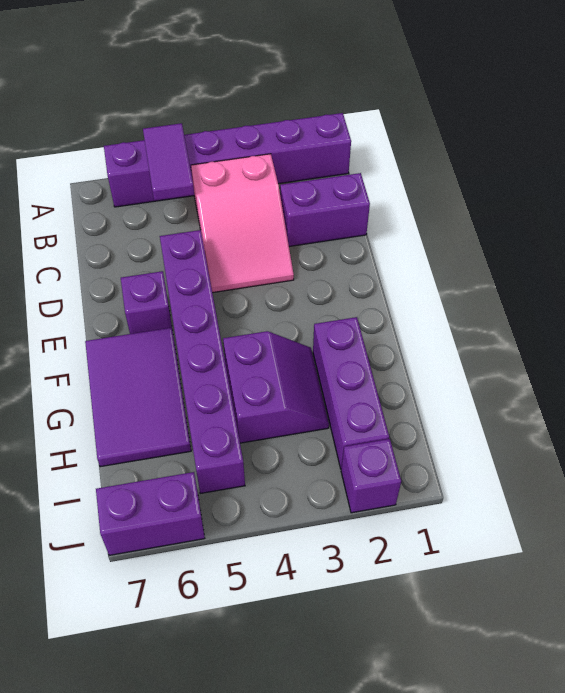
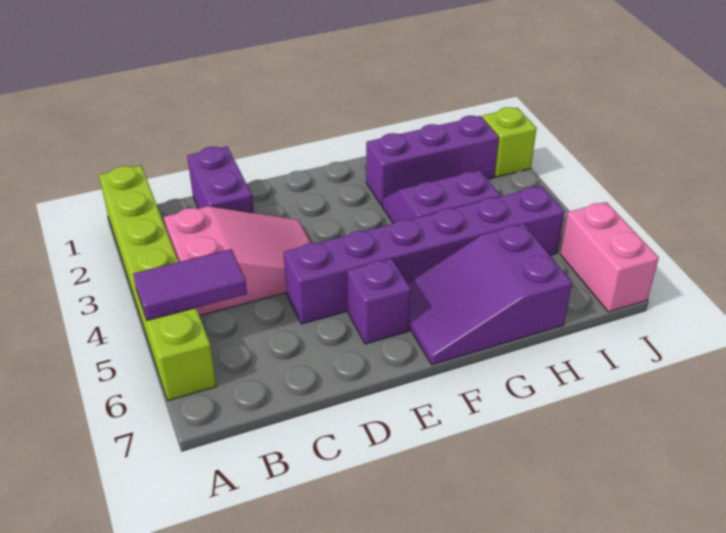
purple brick A1:A6 level 1 -> lime brick A1:A6 level 1
purple tile F6:H7 level 1 -> purple slope F6:H7 level 1 top H
purple brick J2 level 1 -> lime brick J2 level 1
purple brick J6:J7 level 1 -> pink brick J6:J7 level 1

